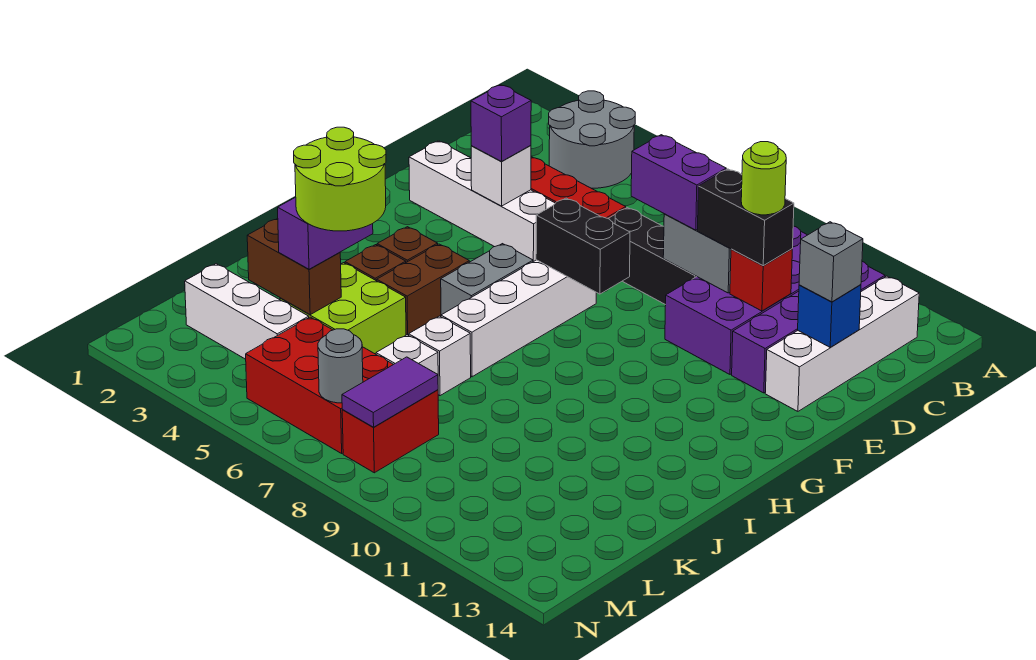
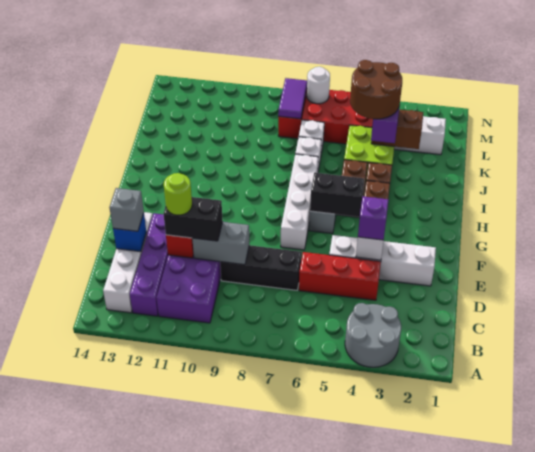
purple brick D8:D9 level 3 -> none
black brick F7:F8 level 2 -> black brick G5:G6 level 2
lime round brick J4:K5 level 4 -> brown round brick J4:K5 level 4
grey round brick M7 level 2 -> white round brick M7 level 2

